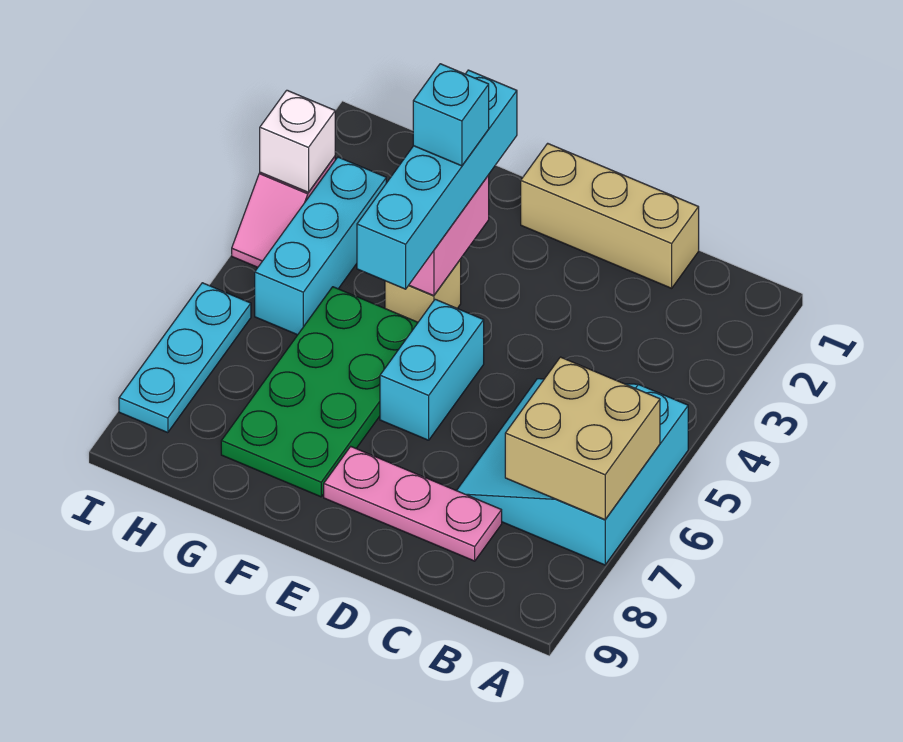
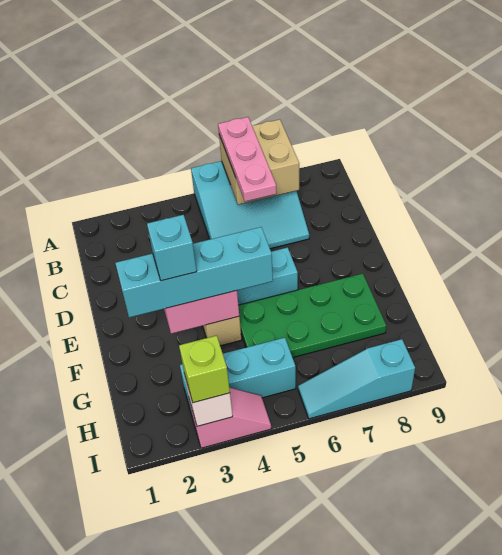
tan brick C1:E1 level 1 -> none
pink plate C8:E8 level 1 -> pink plate A6:C6 level 3
none -> lime brick I3 level 3
cyan plate I6:I8 level 1 -> cyan slope I6:I8 level 1 top 8

